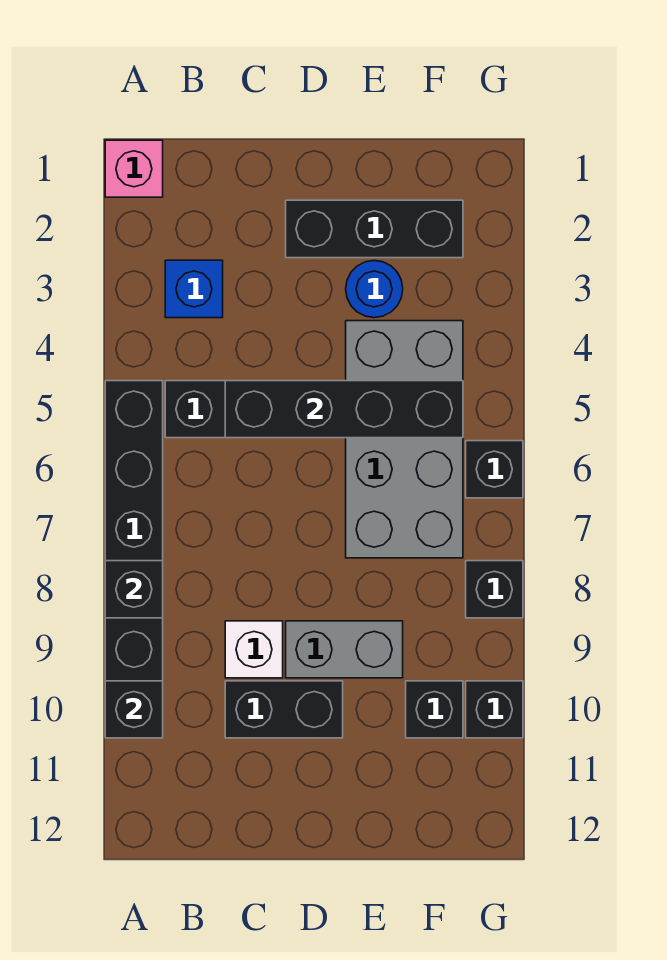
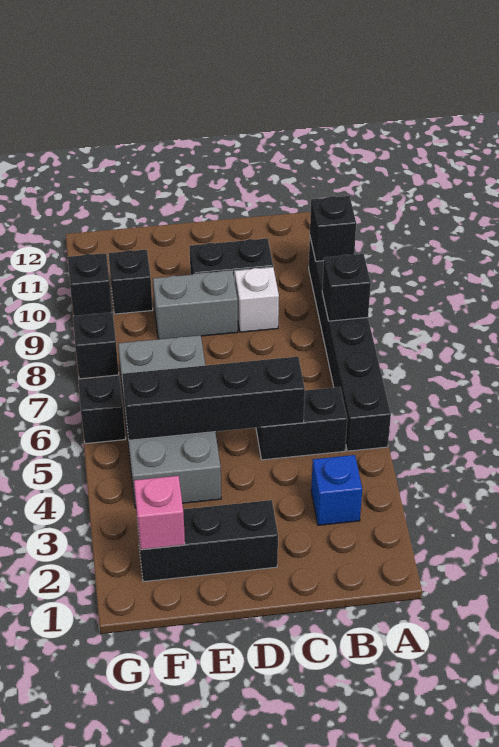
pink brick A1 level 1 -> pink brick F2 level 2
blue round brick E3 level 1 -> none

